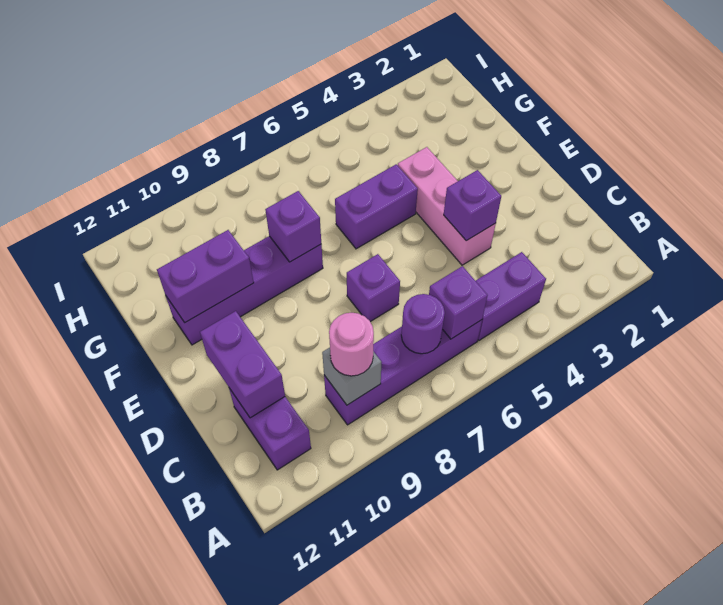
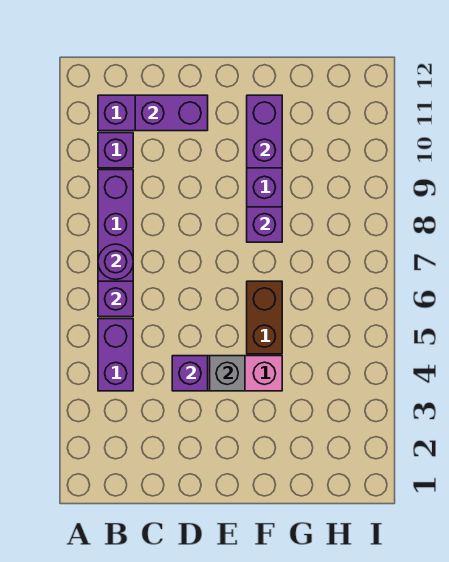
grey brick B9 level 2 -> grey brick E4 level 2
pink round brick B9 level 3 -> none
purple brick D7 level 1 -> purple brick B10 level 1
purple brick F5:F6 level 1 -> brown brick F5:F6 level 1

